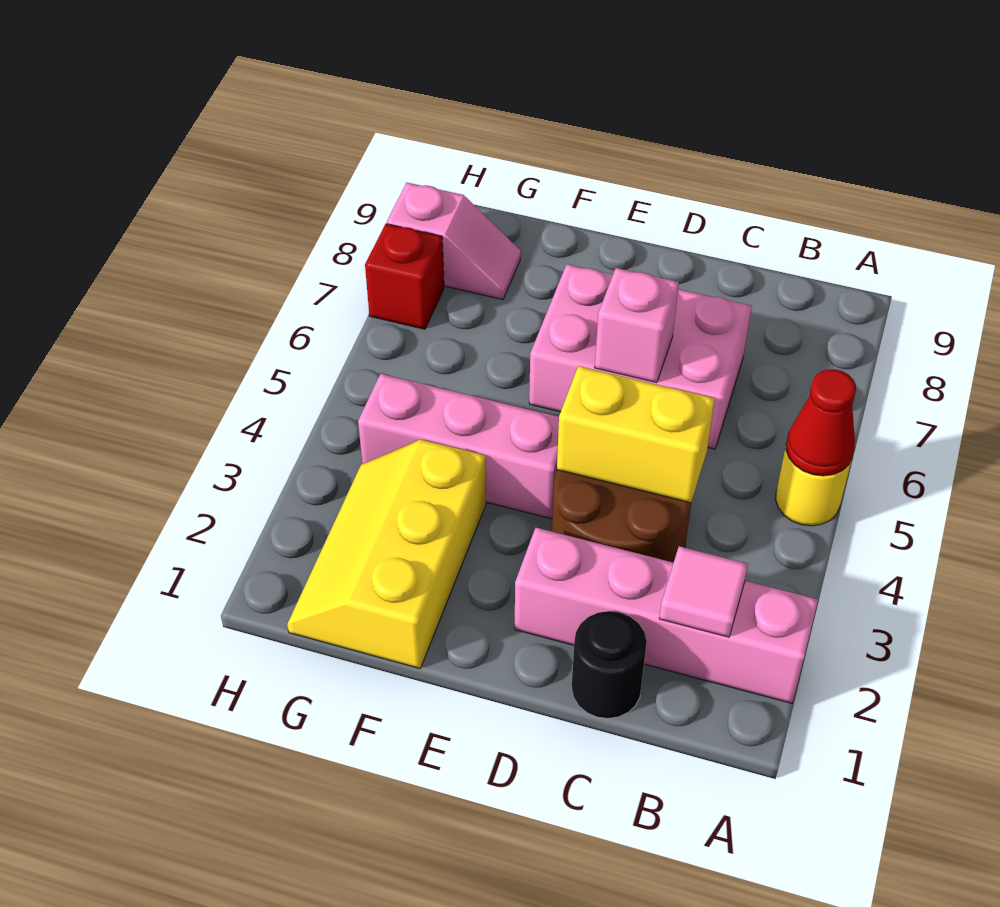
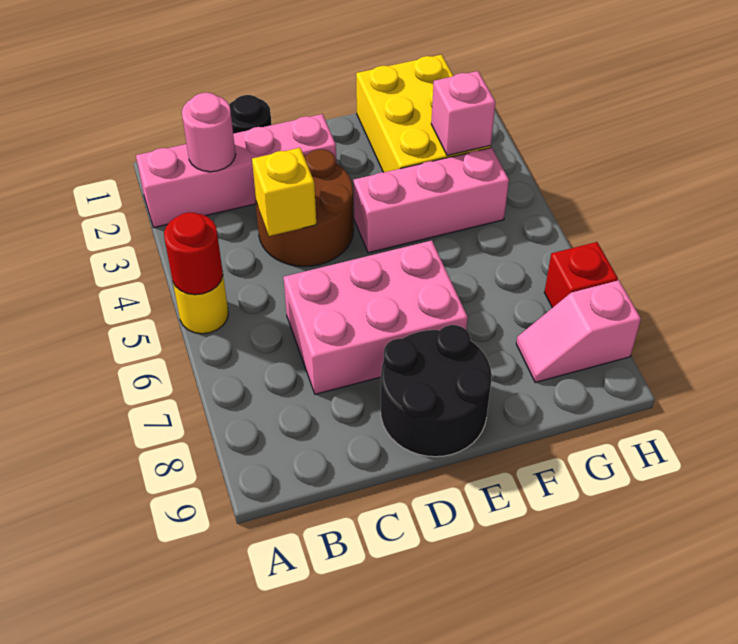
red cone A5 level 2 -> red round brick A5 level 2
pink tile B2 level 2 -> pink round brick B2 level 2
yellow brick C4:D4 level 2 -> yellow brick C4 level 2
pink brick D6 level 2 -> pink brick G3 level 2
none -> black round brick D8:E9 level 1
yellow slope F1:G3 level 1 top F -> yellow brick F1:G3 level 1

